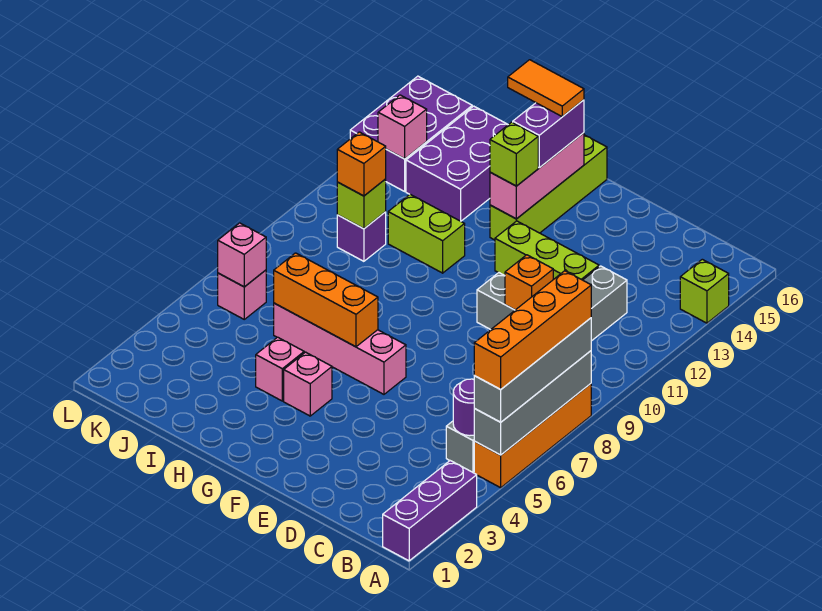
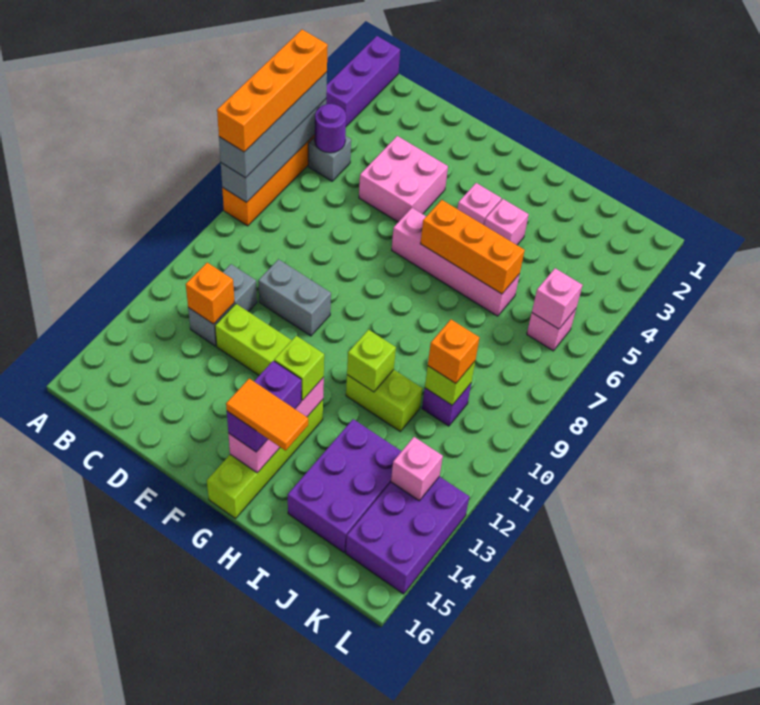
lime brick A14 level 1 -> lime brick H11 level 2
none -> pink brick D4:E5 level 1
orange brick D10 level 2 -> orange brick C12 level 2

